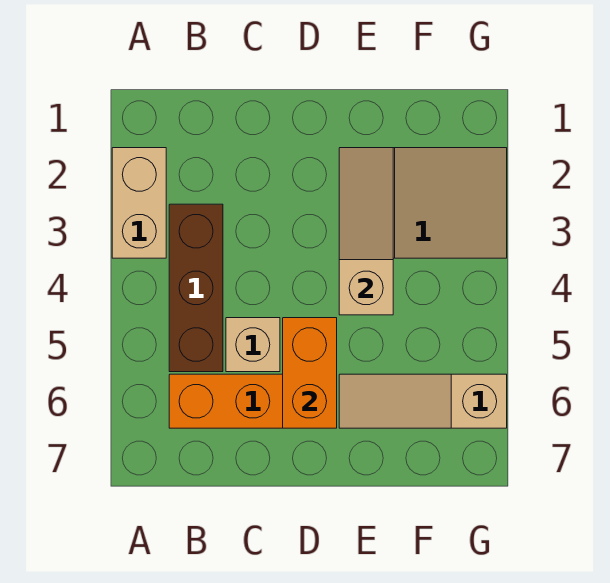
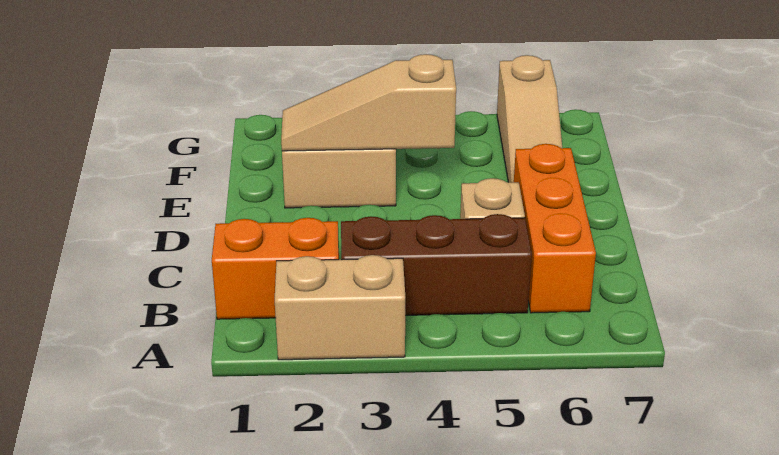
orange brick D5:D6 level 2 -> orange brick B1:B2 level 1

